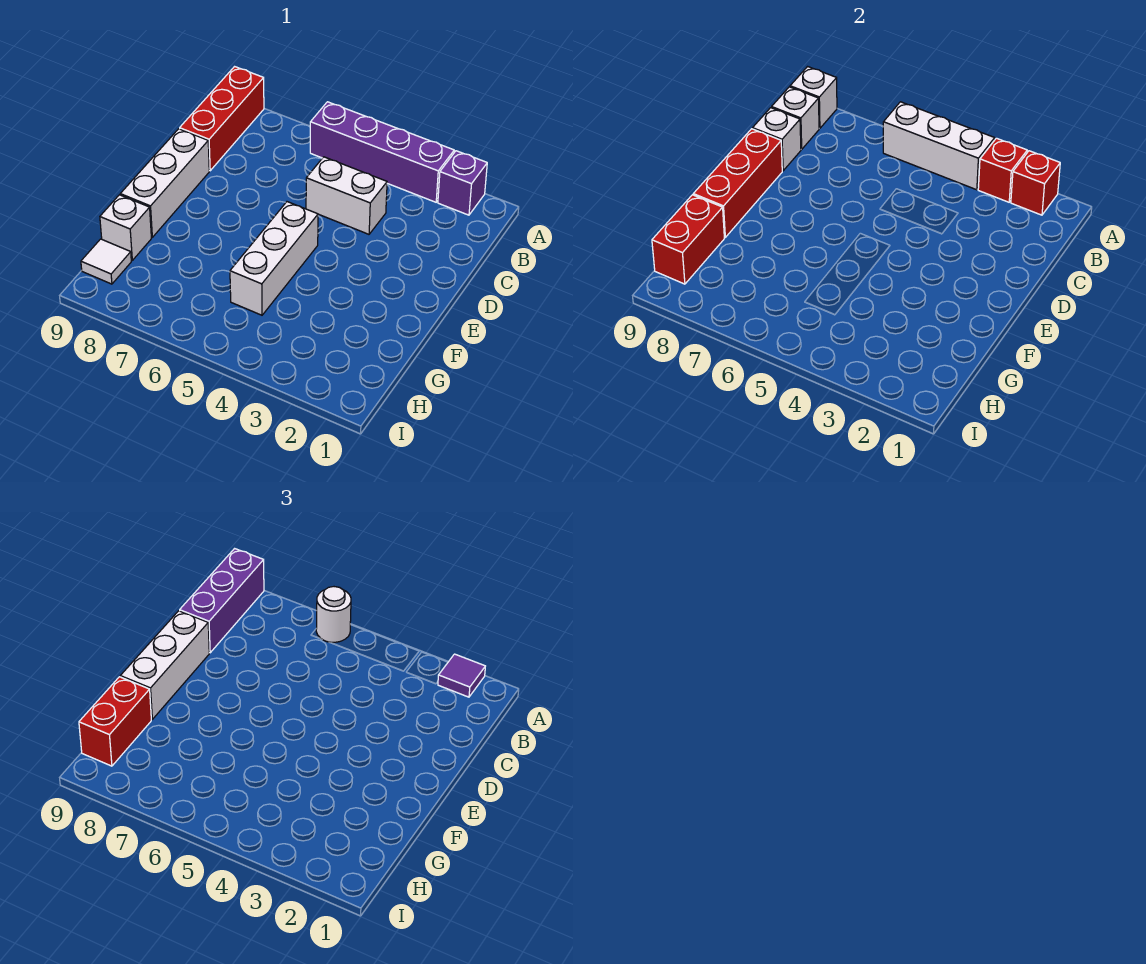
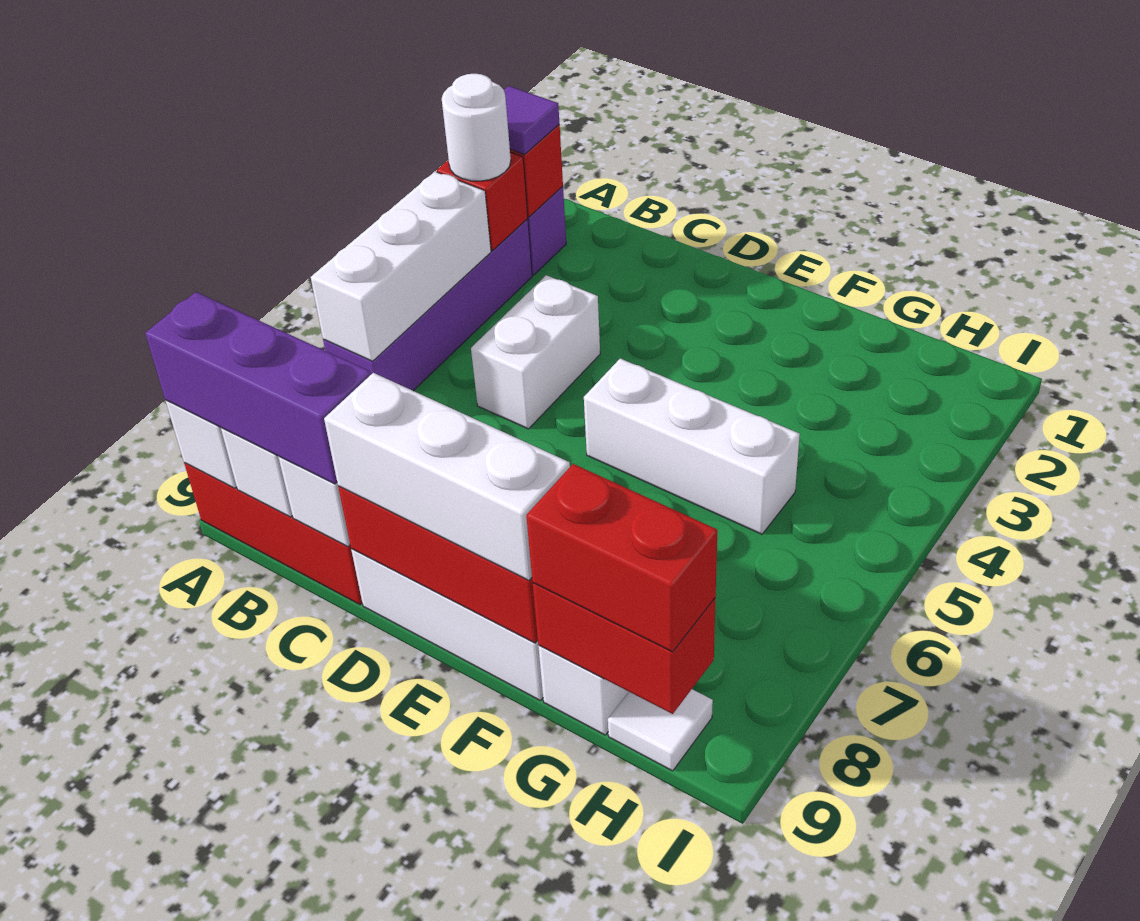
white round brick A6 level 3 -> white round brick A3 level 3

